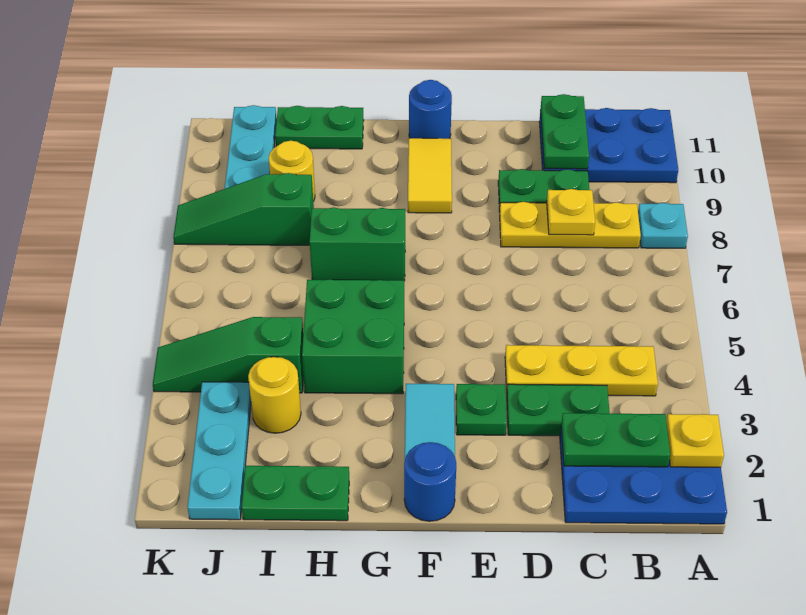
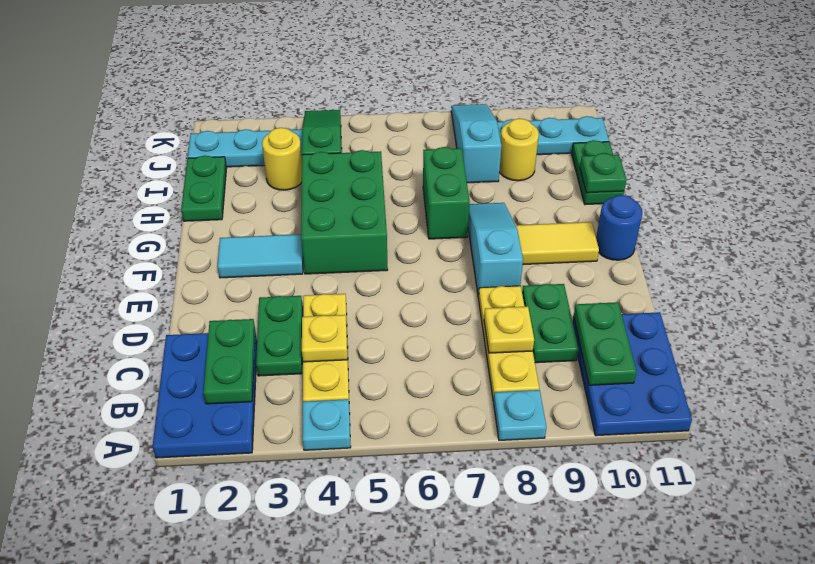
yellow plate A2 level 2 -> yellow plate C4 level 2
none -> cyan plate A4 level 1
green plate C10:C11 level 2 -> green plate B10:C10 level 2
green plate E3 level 1 -> green plate H11 level 2
none -> cyan slope E8:G8 level 1 top E
blue round brick F1 level 1 -> none
green brick G4:H5 level 1 -> green brick F4:H5 level 1
green slope I8:K8 level 1 top I -> cyan slope I8:K8 level 1 top I

